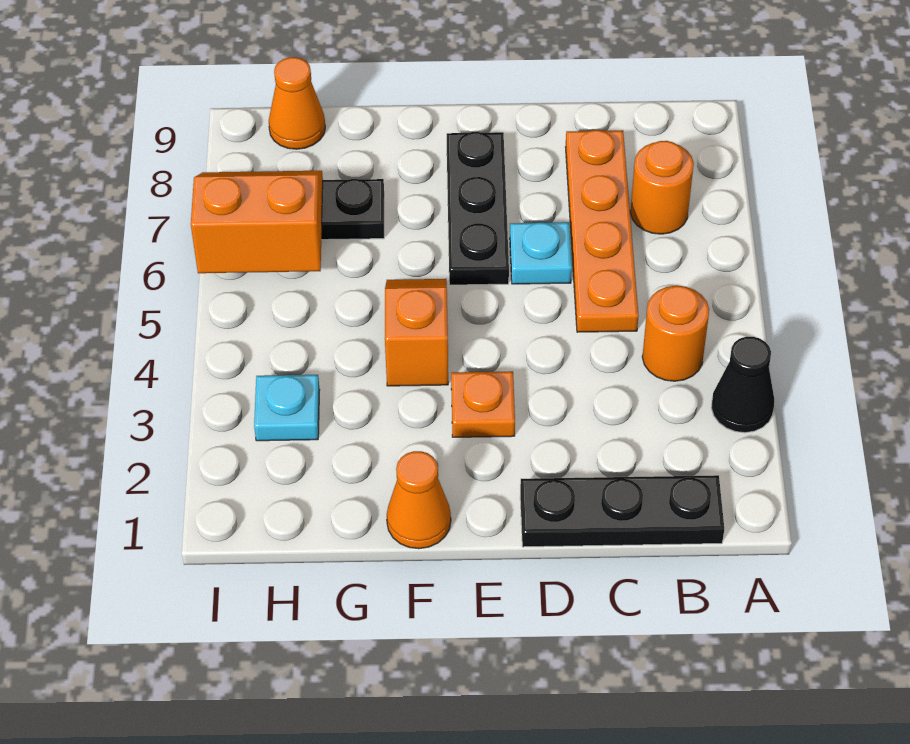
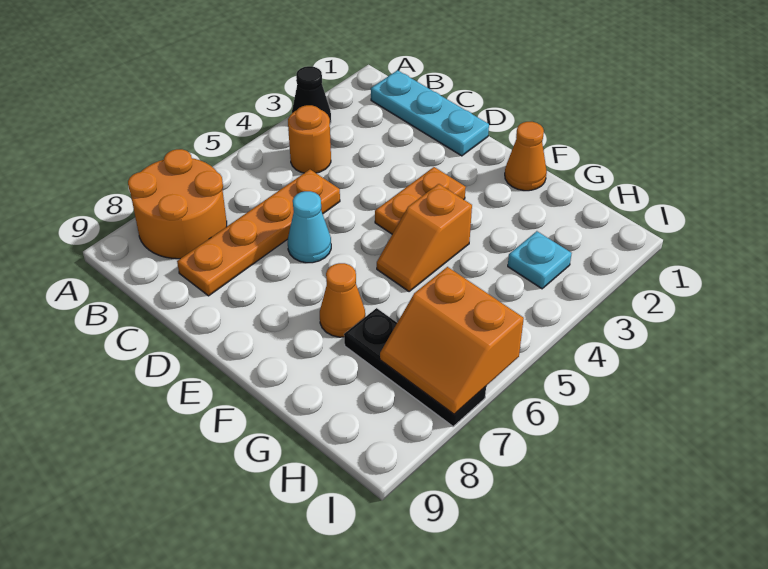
black plate B1:D1 level 1 -> cyan plate B1:D1 level 1
orange round brick B7 level 1 -> orange round brick A7:B8 level 1
cyan plate D6 level 1 -> cyan cone D6 level 1
orange plate E3 level 1 -> orange plate E3:E4 level 1
black plate E6:E8 level 1 -> none
orange cone H9 level 1 -> orange cone F7 level 1

